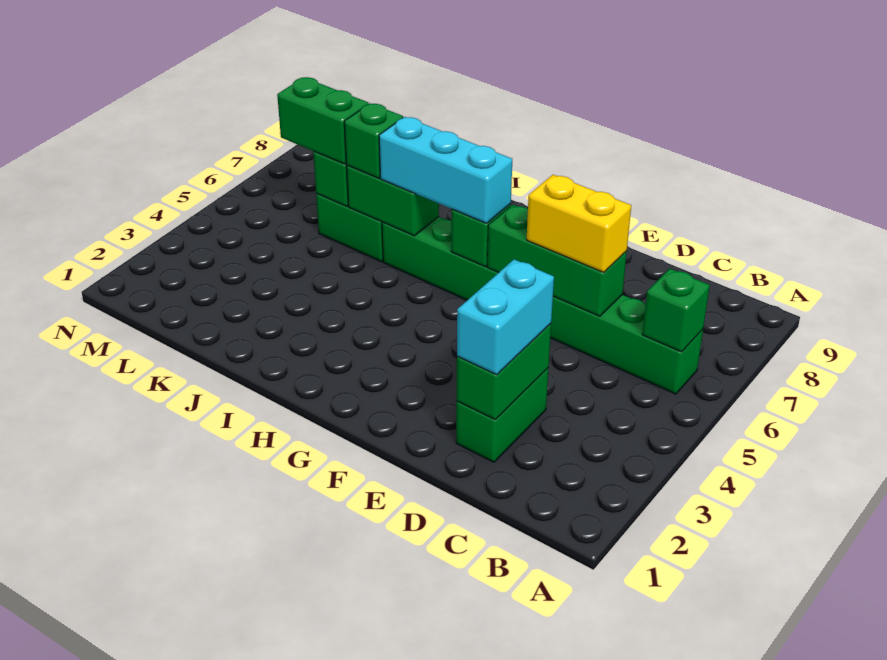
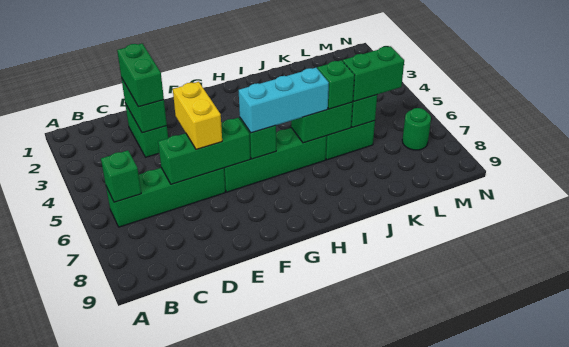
cyan brick D2:D3 level 3 -> green brick D2:D3 level 3
yellow brick D6:E6 level 3 -> yellow brick E5:E6 level 3
none -> green round brick M7 level 1

